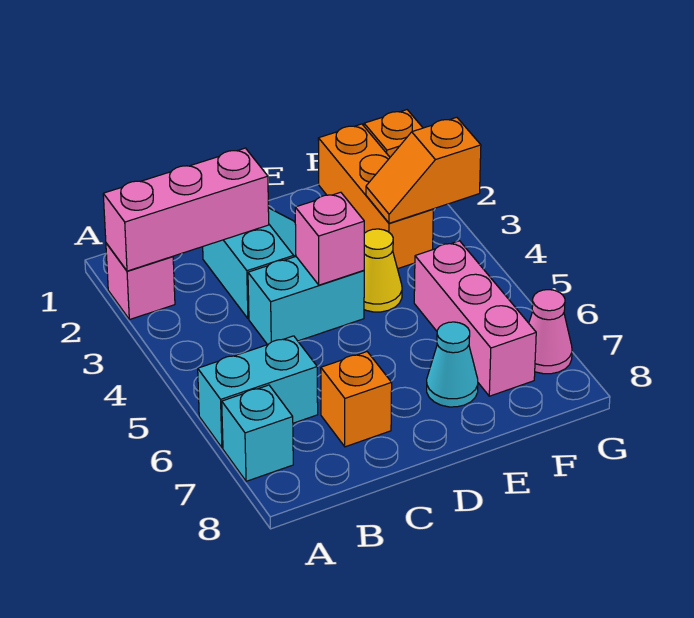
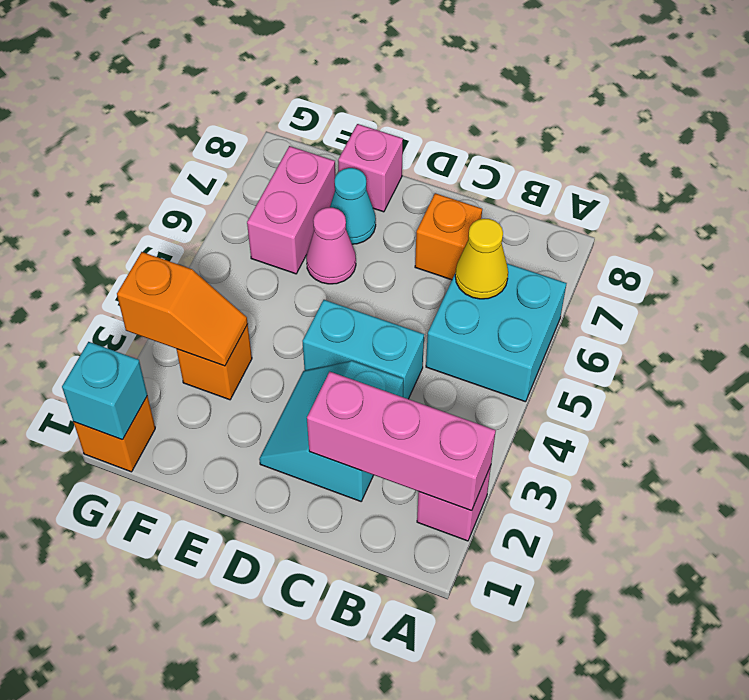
cyan brick A6:B6 level 1 -> cyan brick A5:B6 level 1
cyan brick A7 level 1 -> cyan brick G1 level 2
pink brick D4 level 2 -> pink brick E8 level 1
yellow cone E4 level 1 -> yellow cone B6 level 2
orange brick F1:F3 level 1 -> orange brick F3 level 1
pink brick F5:F7 level 1 -> pink brick F6:F7 level 1
pink cone G7 level 1 -> pink cone E6 level 1

